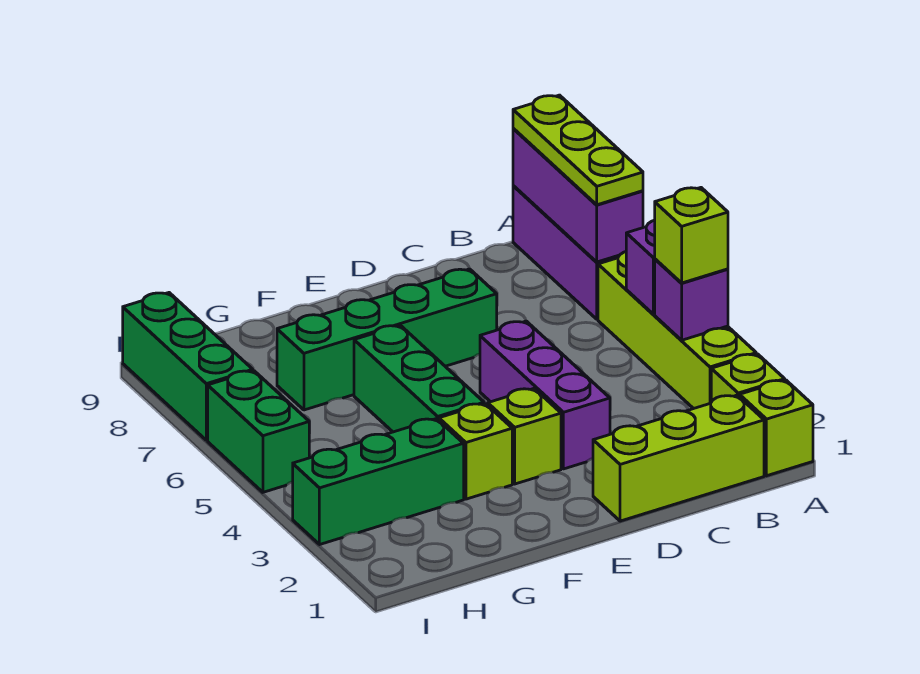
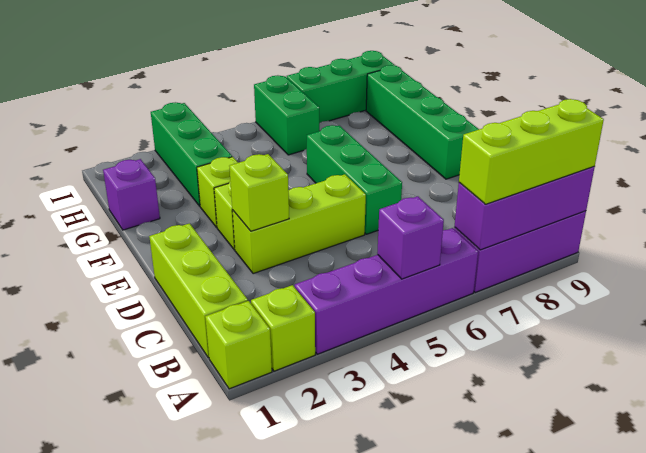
lime brick A3:A6 level 1 -> purple brick A3:A6 level 1
purple brick A4 level 2 -> purple brick G1 level 1
lime brick A4 level 3 -> lime brick D3 level 2
lime plate A7:A9 level 3 -> lime brick A7:A9 level 3
purple brick D3:D5 level 1 -> lime brick D3:D5 level 1
green brick D7:G7 level 1 -> green brick E9:H9 level 1
green brick F4:F6 level 1 -> green brick D6:F6 level 1
green brick I5:I6 level 1 -> green brick H6:I6 level 1

